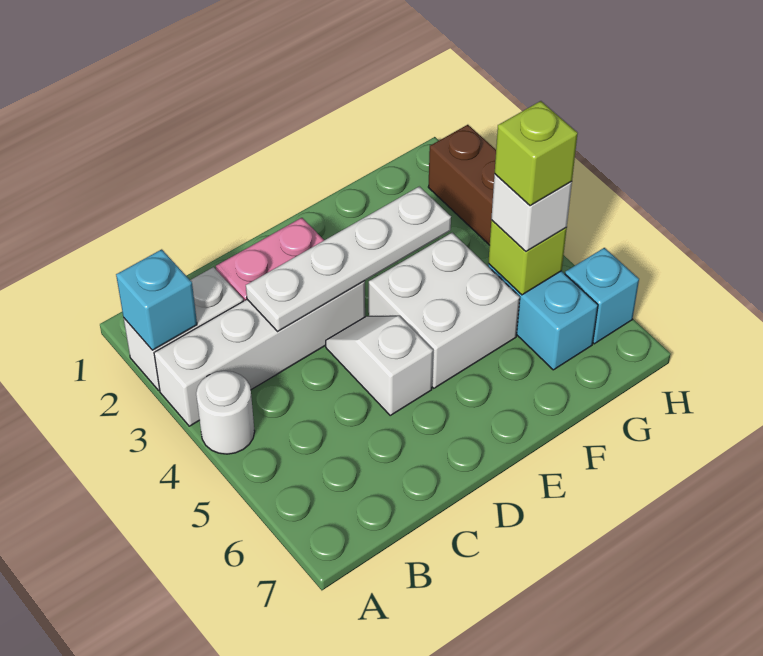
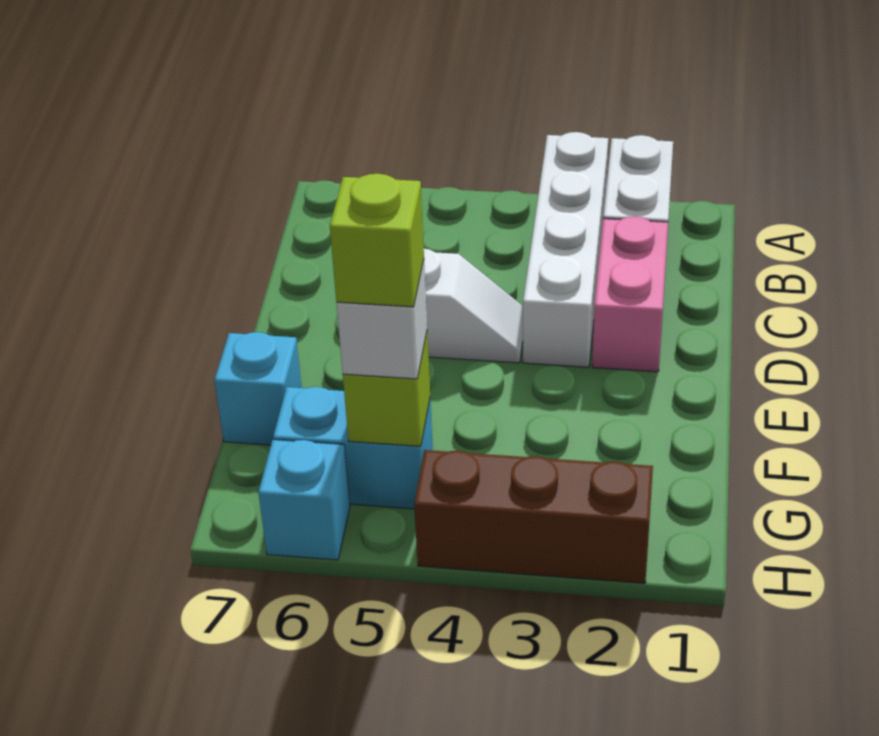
cyan brick A2 level 2 -> cyan brick F7 level 1
white round brick A4 level 1 -> none
white plate C3:F3 level 2 -> none
white brick E4:F5 level 1 -> none

